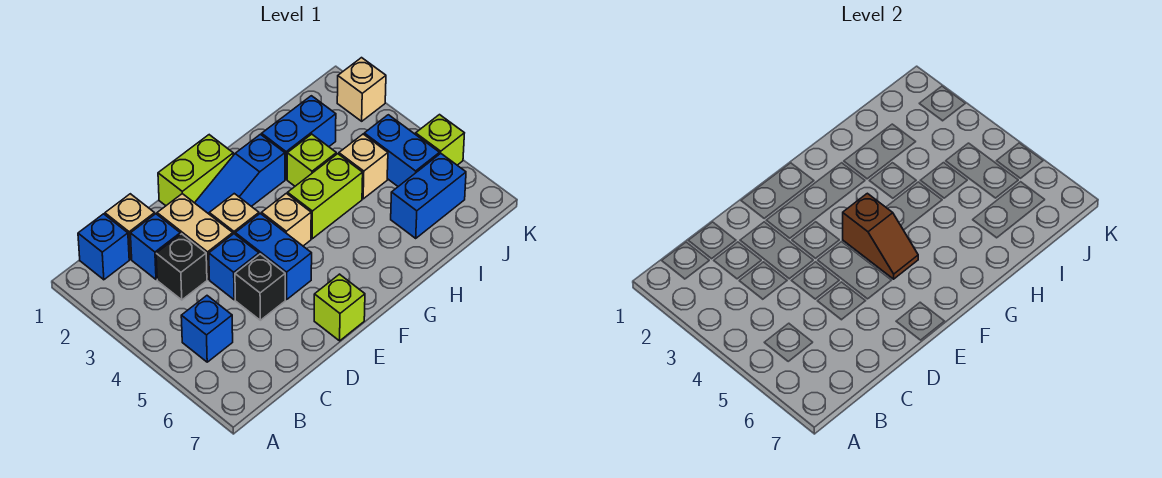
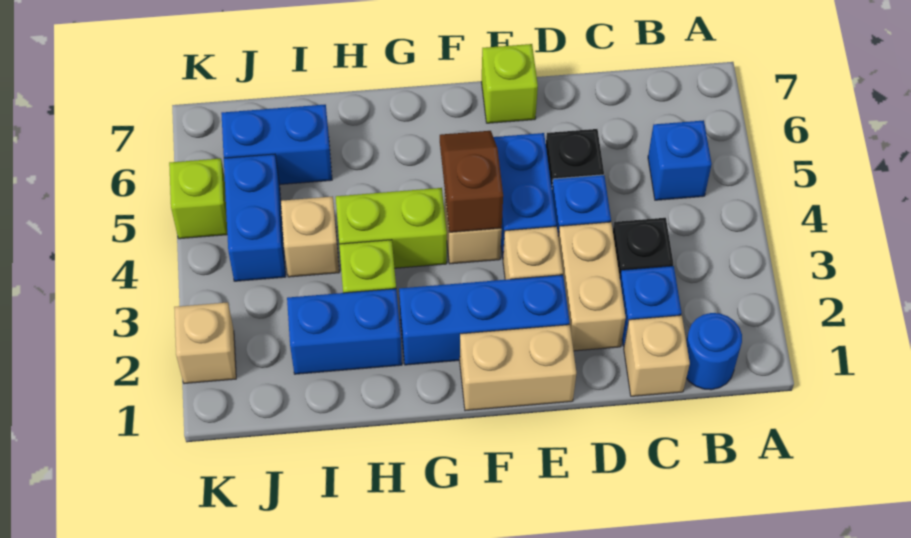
blue brick B1 level 1 -> blue round brick B1 level 1
lime brick E1:F1 level 1 -> tan brick E1:F1 level 1
blue slope E2:G2 level 1 top G -> blue brick E2:G2 level 1

